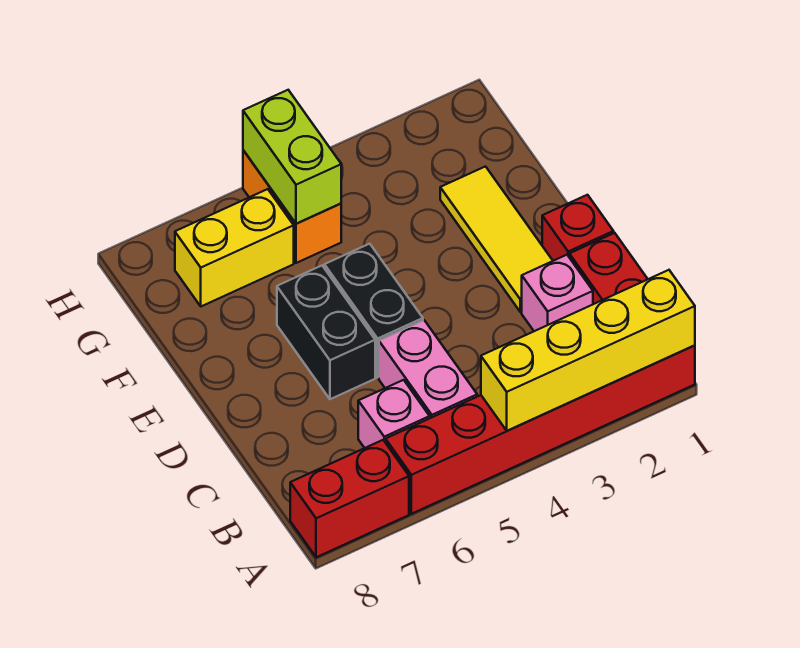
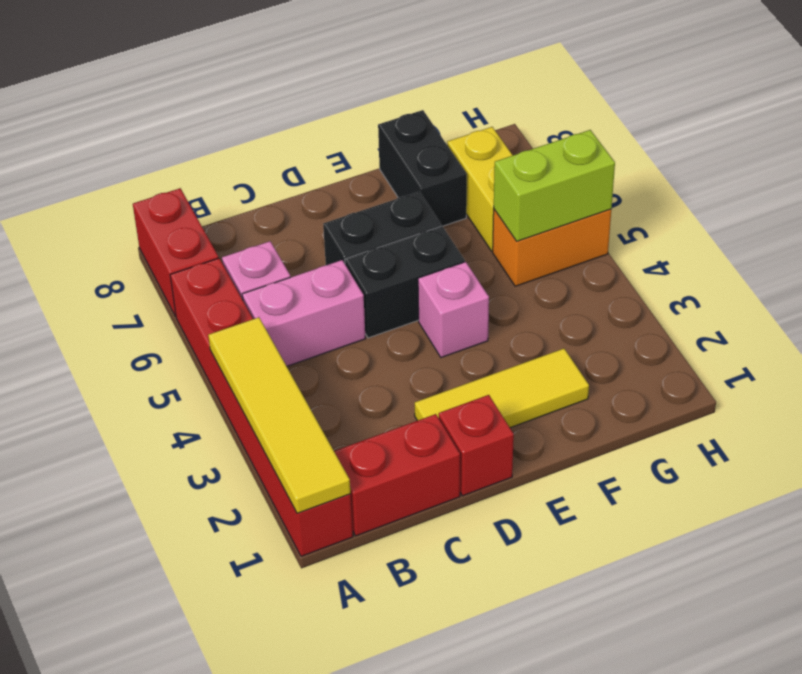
yellow brick A1:A4 level 2 -> yellow tile A1:A4 level 2
pink brick C2 level 1 -> pink brick E4 level 1
none -> black brick F7:F8 level 1

